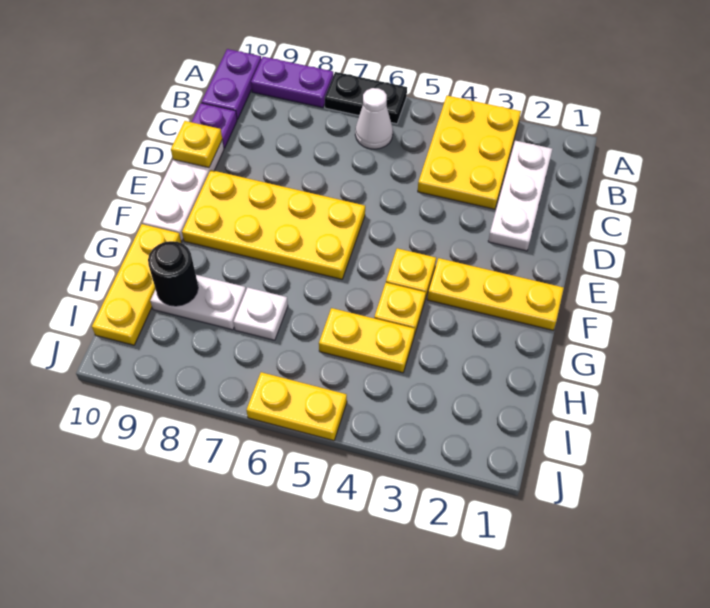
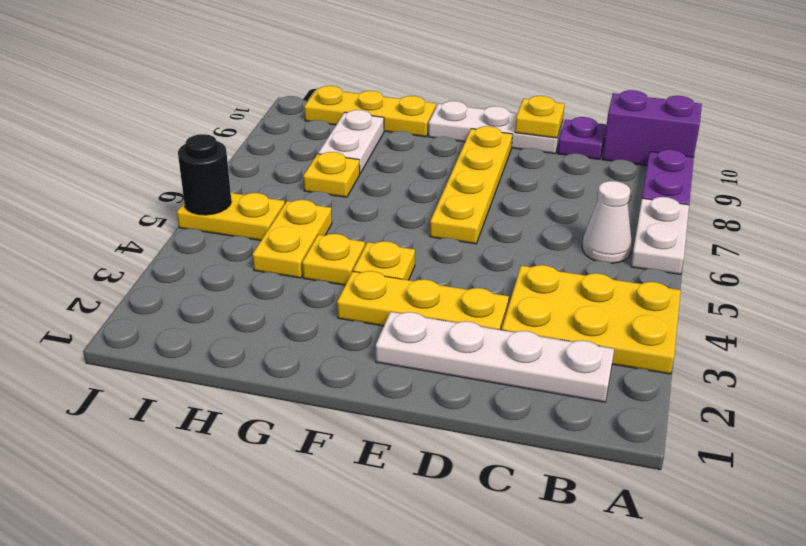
black plate A6:A7 level 1 -> white plate A6:A7 level 1
purple plate A10:B10 level 1 -> purple brick A10:B10 level 1
white plate B2:D2 level 1 -> white plate B2:E2 level 1
yellow plate E6:F9 level 1 -> yellow plate E6:E9 level 1
yellow plate F1:F3 level 1 -> yellow plate D3:F3 level 1
white plate H7 level 1 -> yellow plate H7 level 1
black round brick H9 level 2 -> black round brick J5 level 2
yellow plate J5:J6 level 1 -> yellow plate I5:J5 level 1

